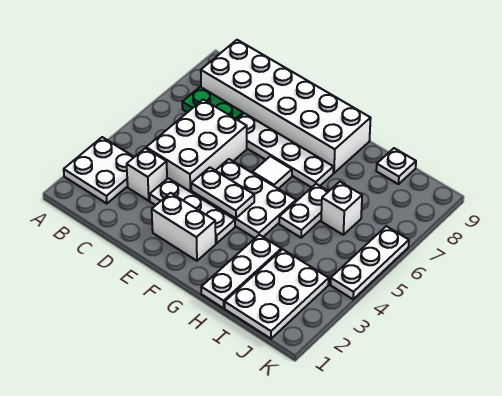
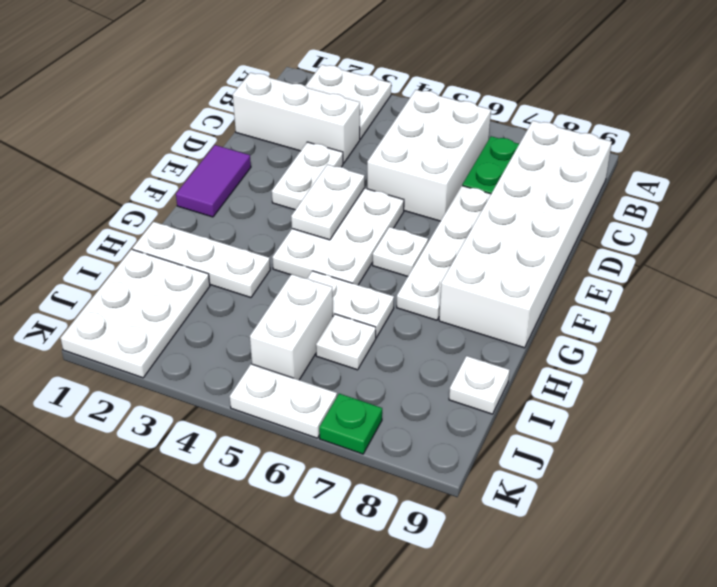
white brick C3 level 1 -> white brick C1:C3 level 1
white brick C4:D6 level 1 -> white brick B5:D6 level 1
white plate D3:F3 level 1 -> white plate D3:E3 level 1
none -> purple tile E1:F1 level 1
white brick E2:F2 level 1 -> white brick I5:J5 level 1
white tile F6 level 1 -> white plate F6 level 1
white plate I1:J3 level 1 -> white plate I1:K2 level 1
white brick I6 level 1 -> white plate I6 level 1
white plate K4:K6 level 1 -> white plate K5:K6 level 1
none -> green plate K7 level 1

